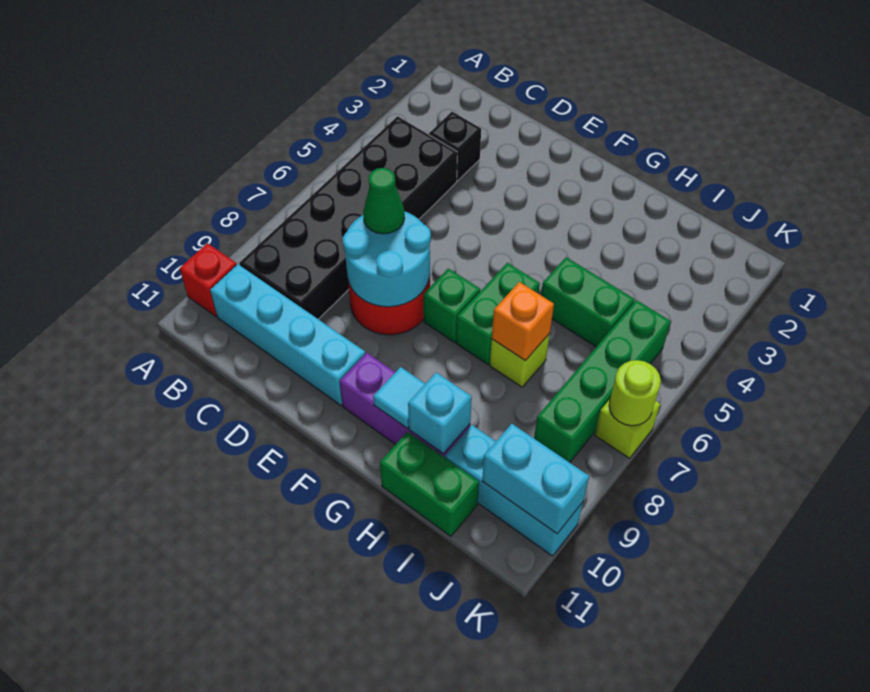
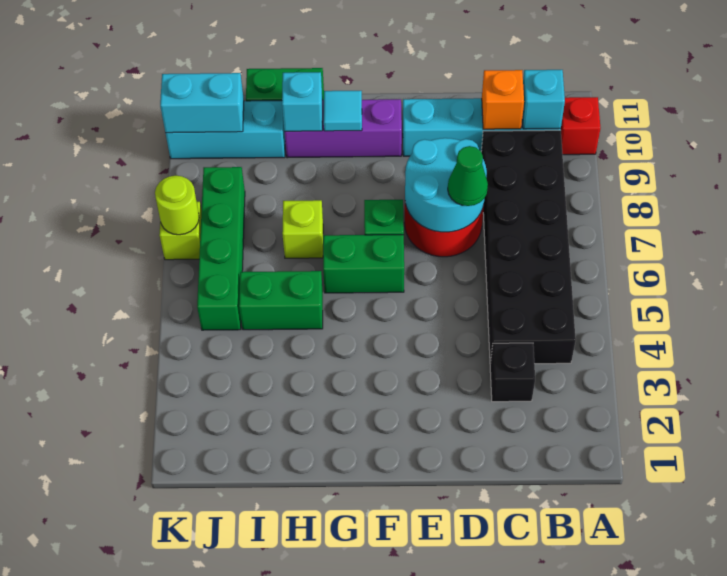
none -> cyan brick B10 level 2
green brick G6:G7 level 1 -> green brick F6:G6 level 1
orange brick H7 level 2 -> orange brick C10 level 2

